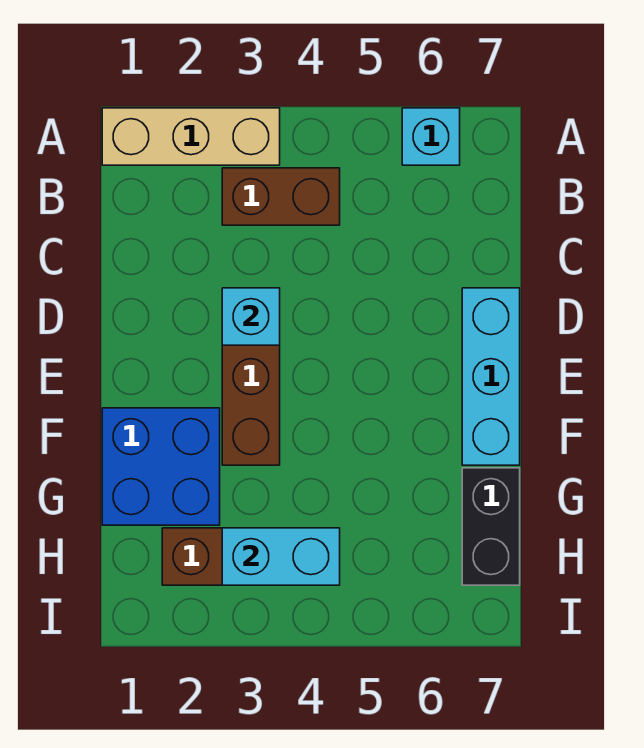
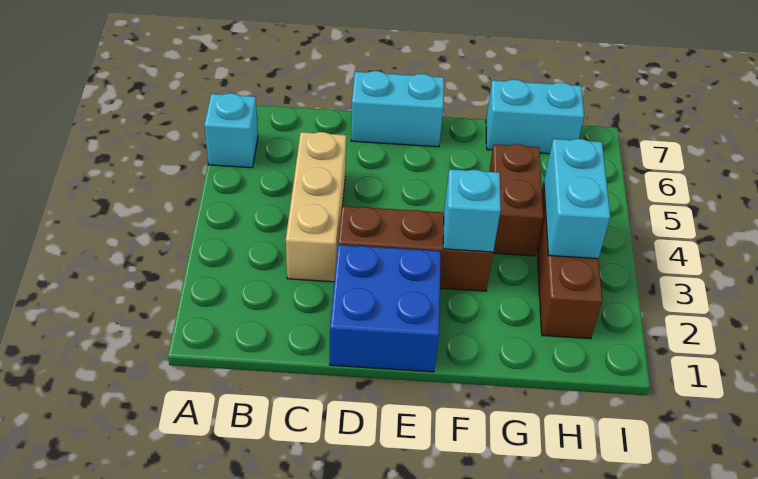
tan brick A1:A3 level 1 -> tan brick C3:C5 level 1
brown brick B3:B4 level 1 -> brown brick G4:G5 level 1
cyan brick D3 level 2 -> cyan brick F3 level 2
cyan brick D7:F7 level 1 -> cyan brick D7:E7 level 1
blue brick F1:G2 level 1 -> blue brick D1:E2 level 1
black brick G7:H7 level 1 -> cyan brick G7:H7 level 1

